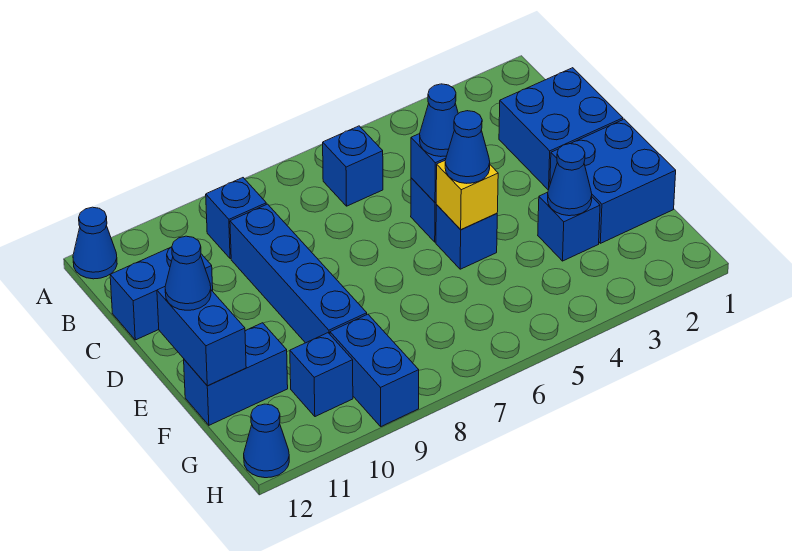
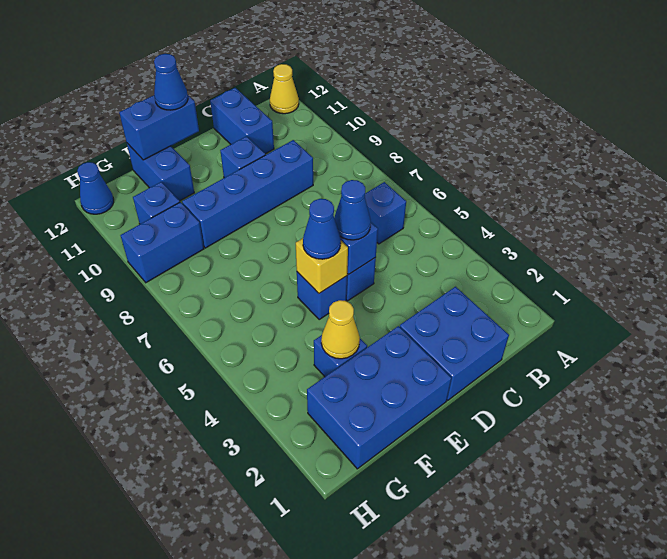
blue cone A12 level 1 -> yellow cone A12 level 1
blue brick B9 level 1 -> blue brick D10 level 1
blue brick E1:F2 level 1 -> blue brick E1:G2 level 1
blue cone F3 level 2 -> yellow cone F3 level 2

